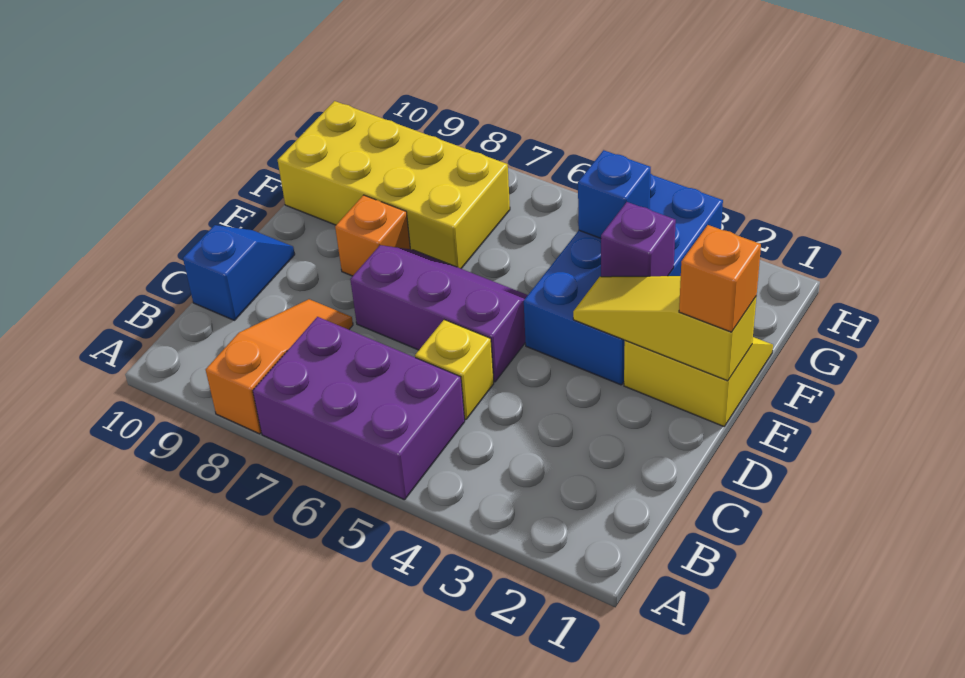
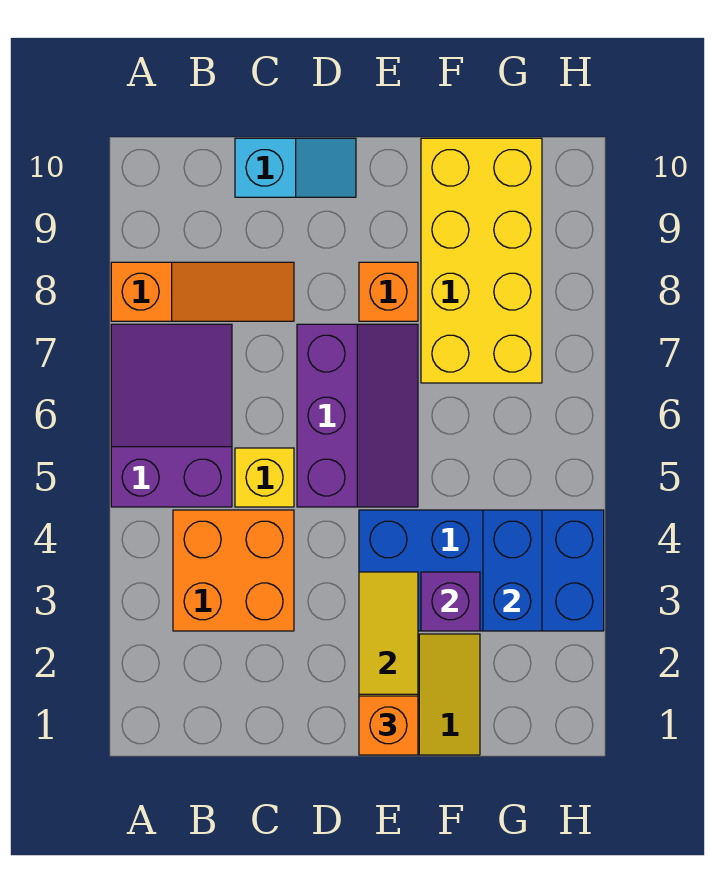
purple brick A5:B7 level 1 -> purple slope A5:B7 level 1 top 5
none -> orange brick B3:C4 level 1
blue slope C10:D10 level 1 top C -> cyan slope C10:D10 level 1 top C
blue brick G4 level 2 -> blue brick G3:G4 level 2

